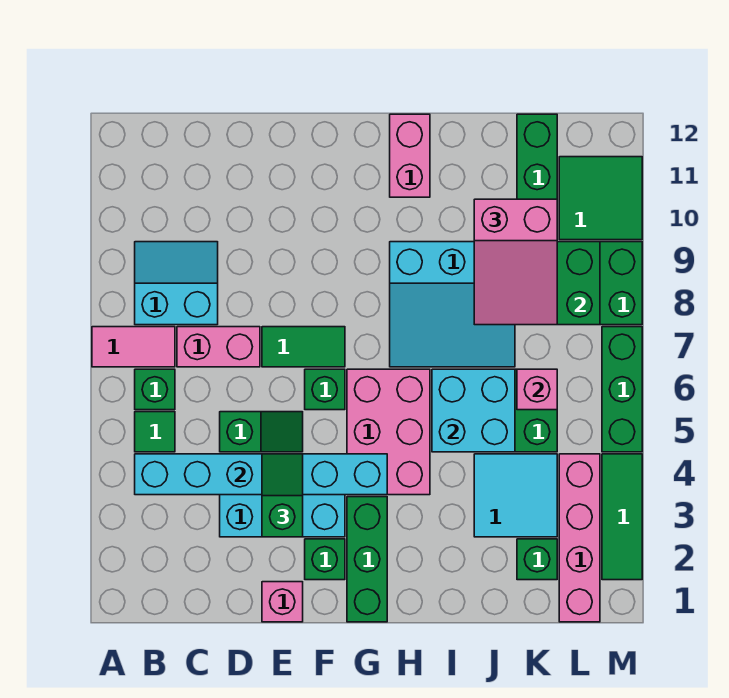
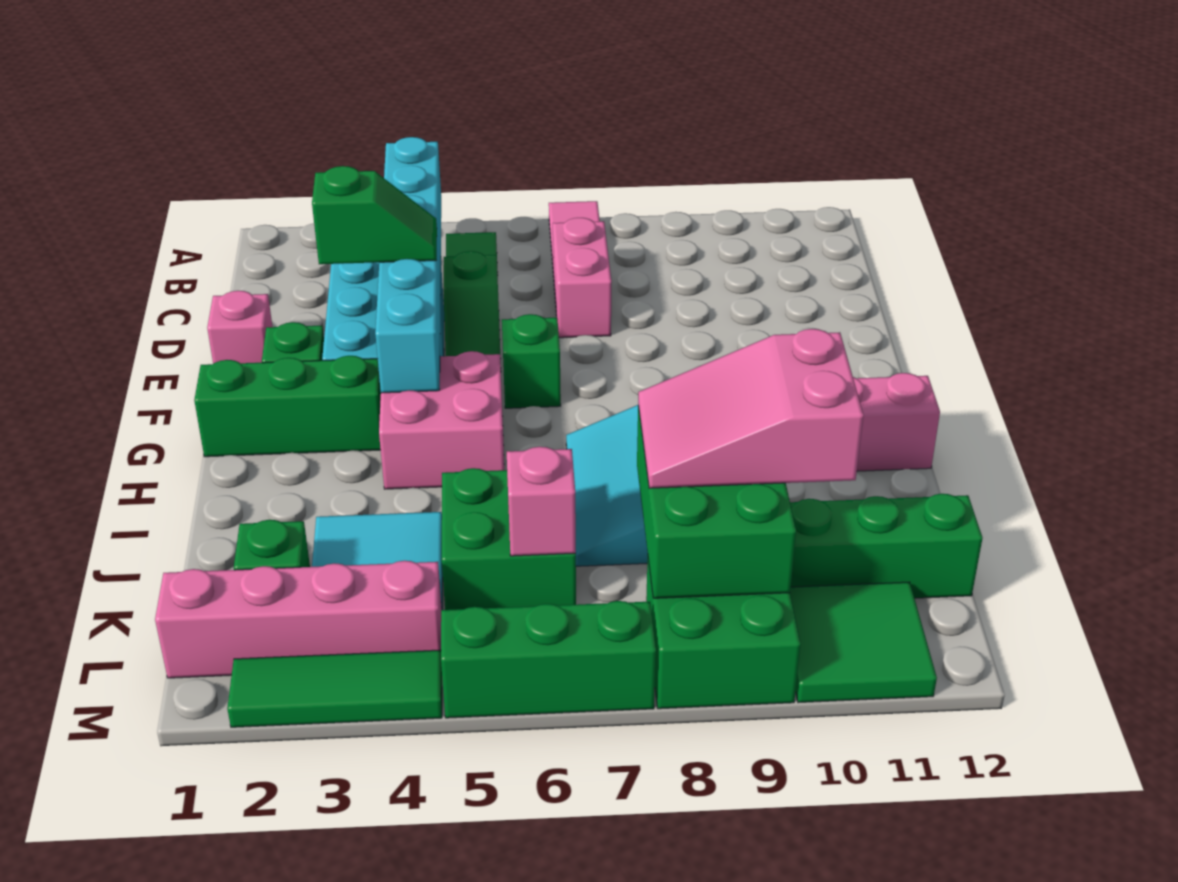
green brick B6 level 1 -> none
cyan slope B8:C9 level 1 top 8 -> none
green tile E7:F7 level 1 -> none
pink brick G4:H6 level 1 -> pink brick G4:H5 level 1
cyan brick I5:J6 level 2 -> none

